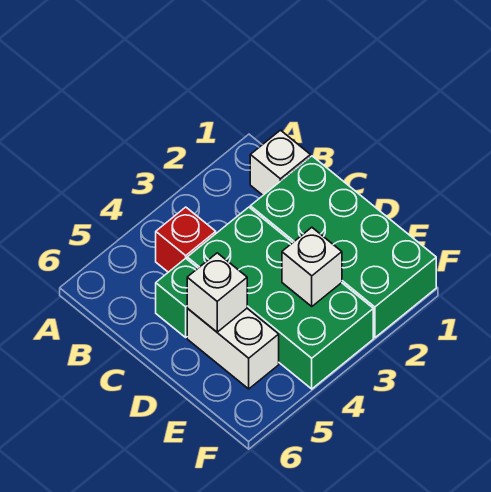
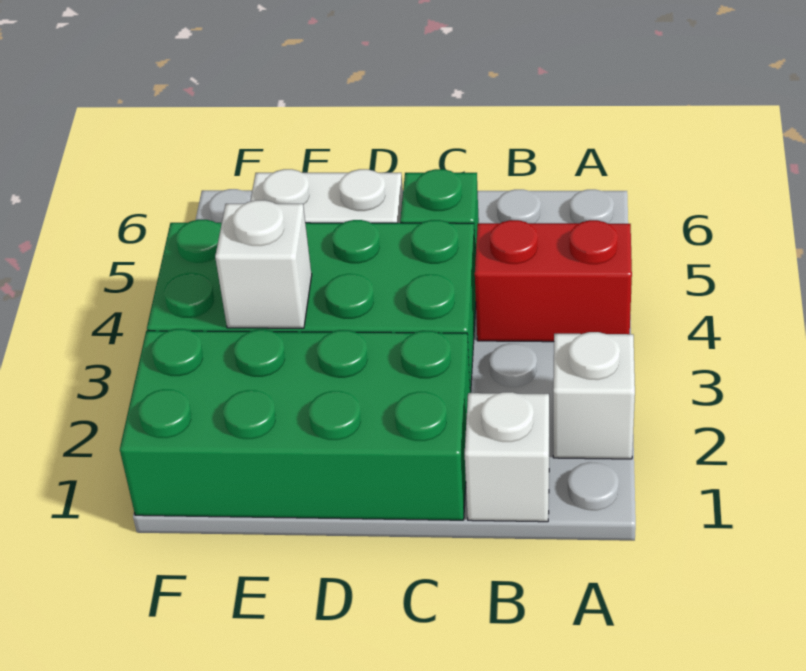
red brick B4 level 1 -> red brick A4:B4 level 1
white brick D5 level 2 -> white brick A2 level 1

